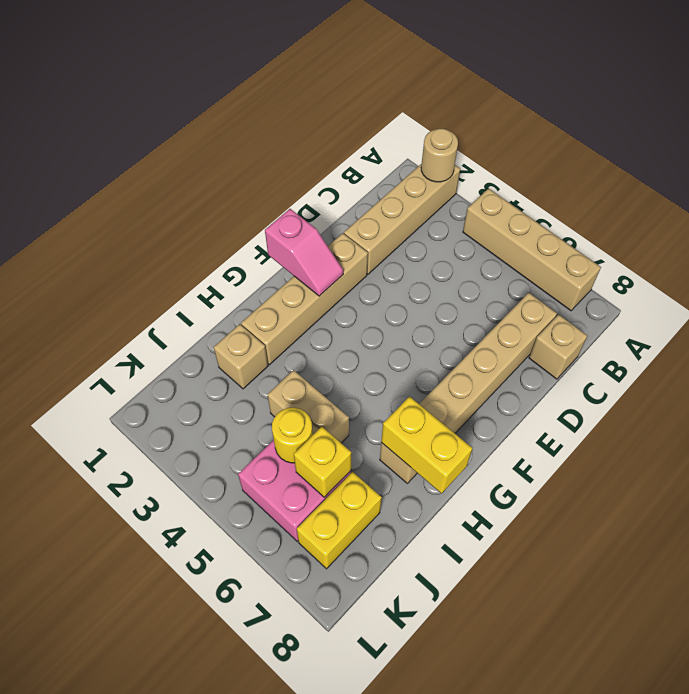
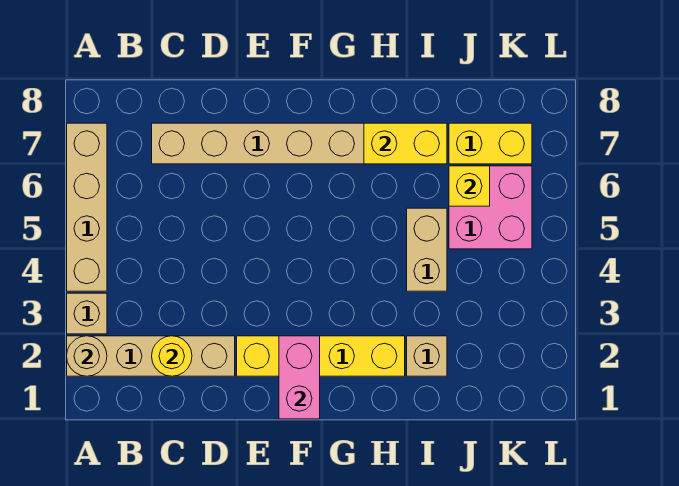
tan brick C8 level 1 -> tan brick A3 level 1
tan brick E2:H2 level 1 -> yellow brick E2:H2 level 1
pink slope F1:F2 level 2 top 1 -> pink brick F1:F2 level 2
yellow brick H7:H8 level 2 -> yellow brick H7:I7 level 2
yellow round brick J5 level 2 -> yellow round brick C2 level 2

